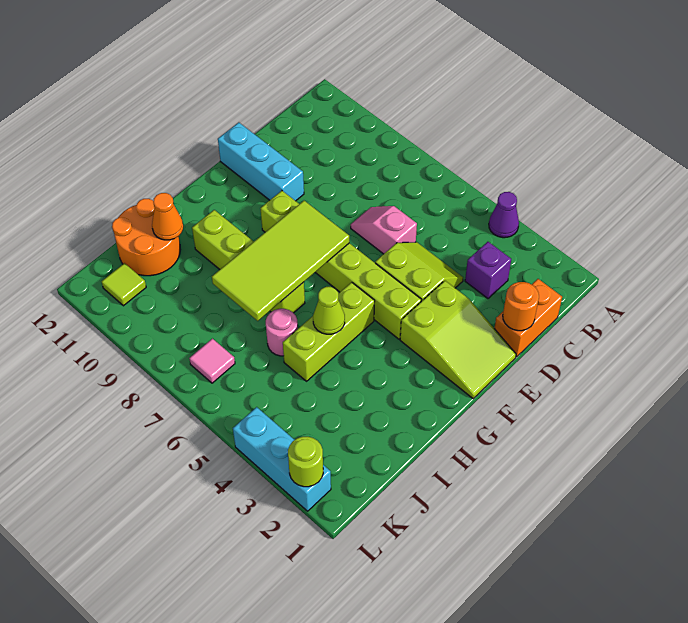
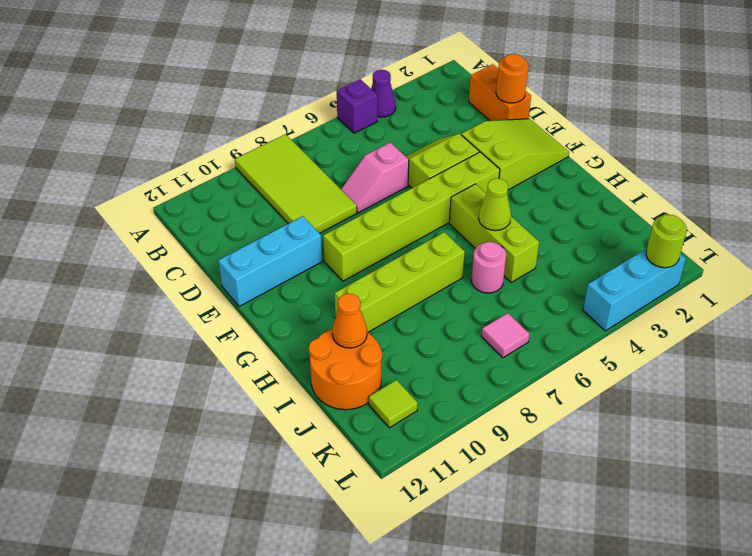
purple brick C3 level 1 -> purple brick A5 level 1
lime tile F7:I8 level 2 -> lime tile A8:D9 level 1

